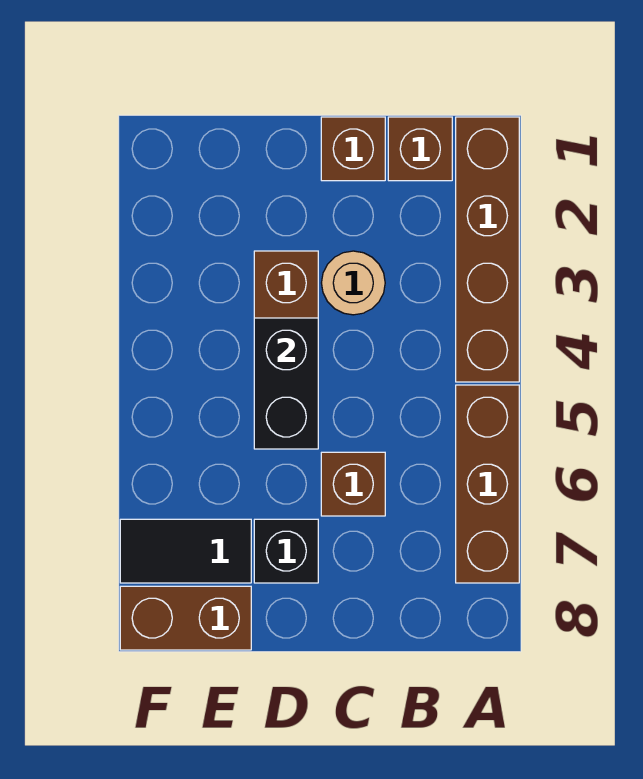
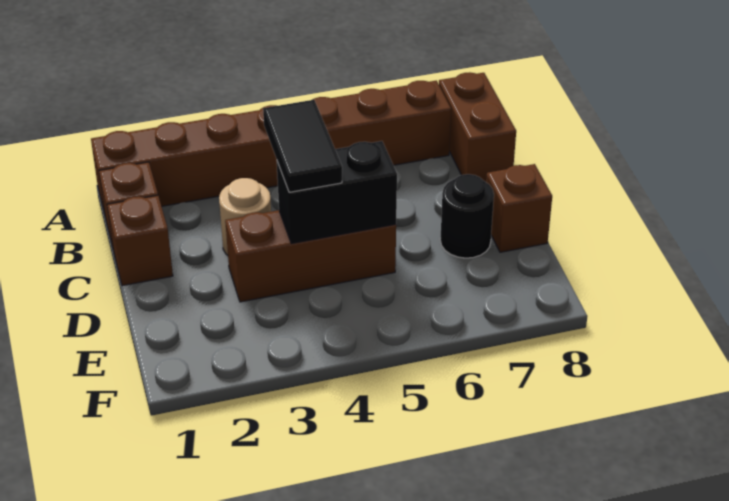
brown brick C6 level 1 -> brown brick D8 level 1
black brick D7 level 1 -> black round brick D7 level 1
black tile E7:F7 level 1 -> black tile C4:D4 level 3
brown brick E8:F8 level 1 -> brown brick A8:B8 level 1

